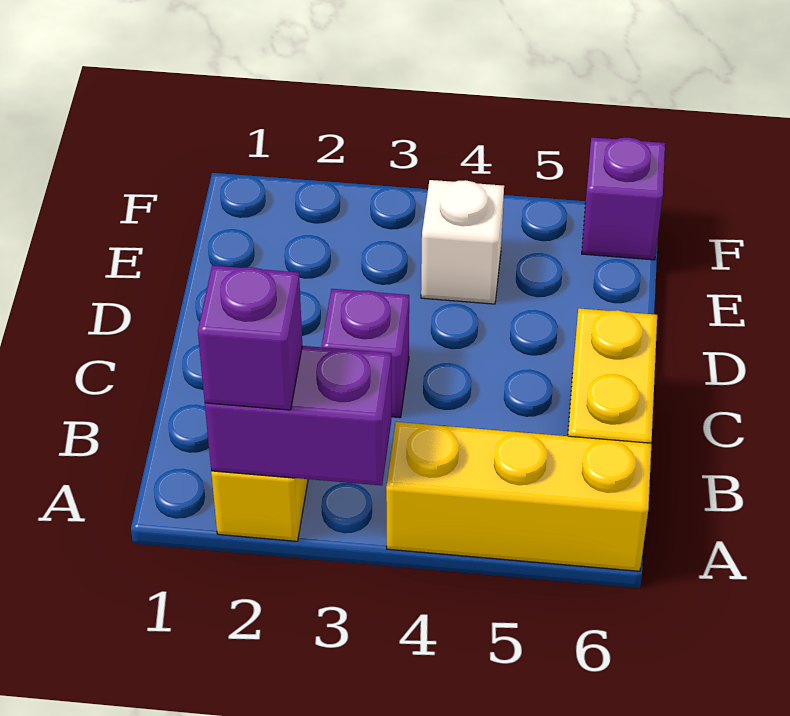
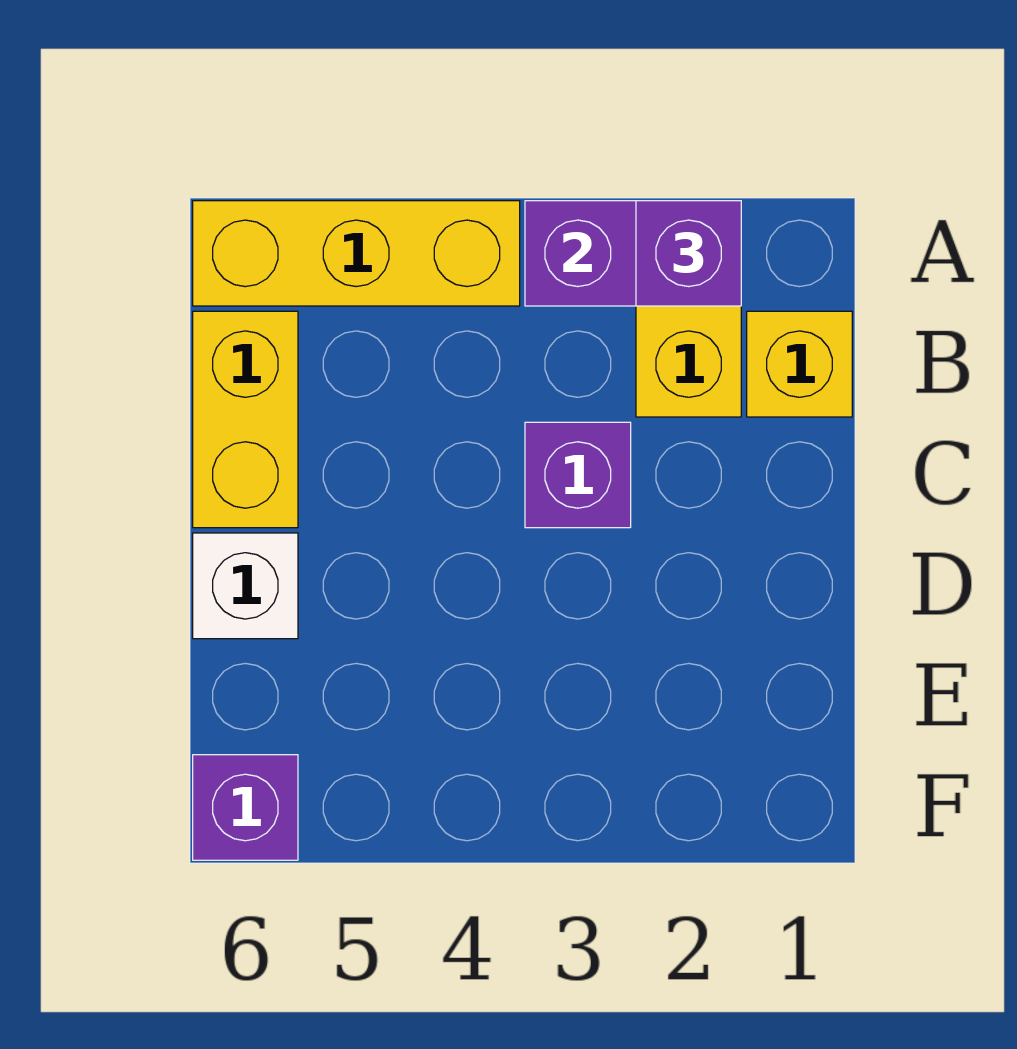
none -> yellow brick B1 level 1
white brick E4 level 1 -> white brick D6 level 1

